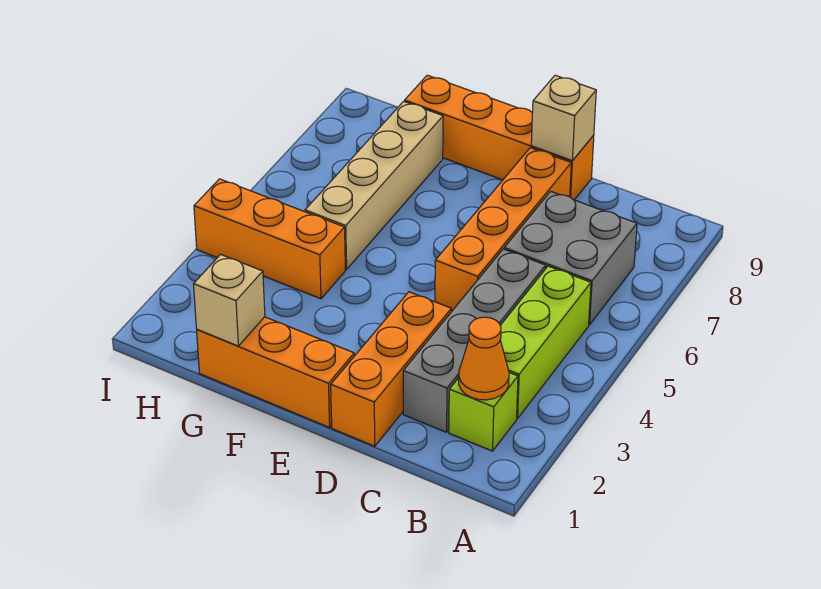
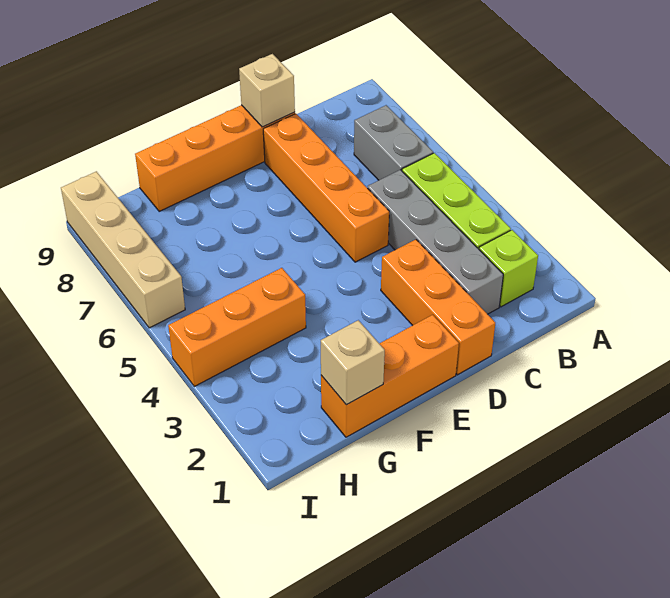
orange cone B2 level 2 -> none
grey brick B6:C7 level 1 -> grey brick B6:B7 level 1
tan brick G5:G8 level 1 -> tan brick I6:I9 level 1

